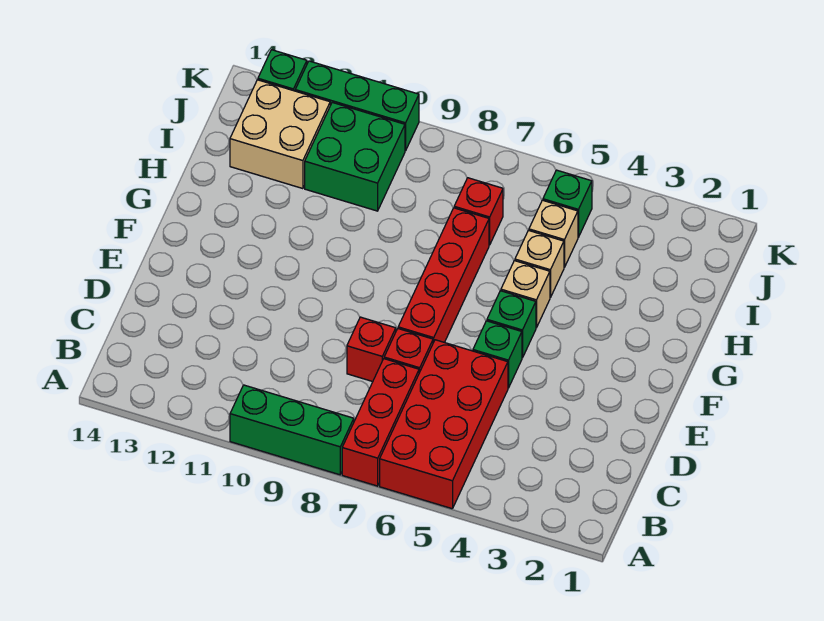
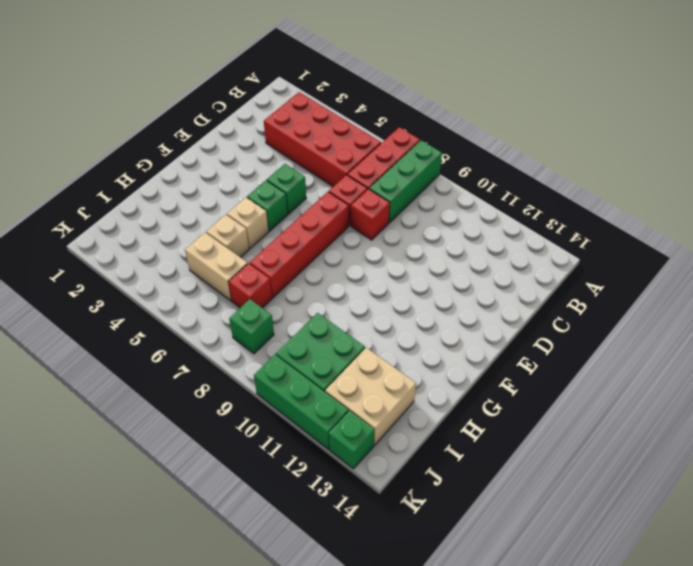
red brick A5:D6 level 1 -> red brick B3:C6 level 1
green brick A8:A10 level 1 -> green brick A8:C8 level 1
tan brick I5 level 1 -> tan brick I5:I6 level 1
green brick J5 level 1 -> green brick J8 level 1

